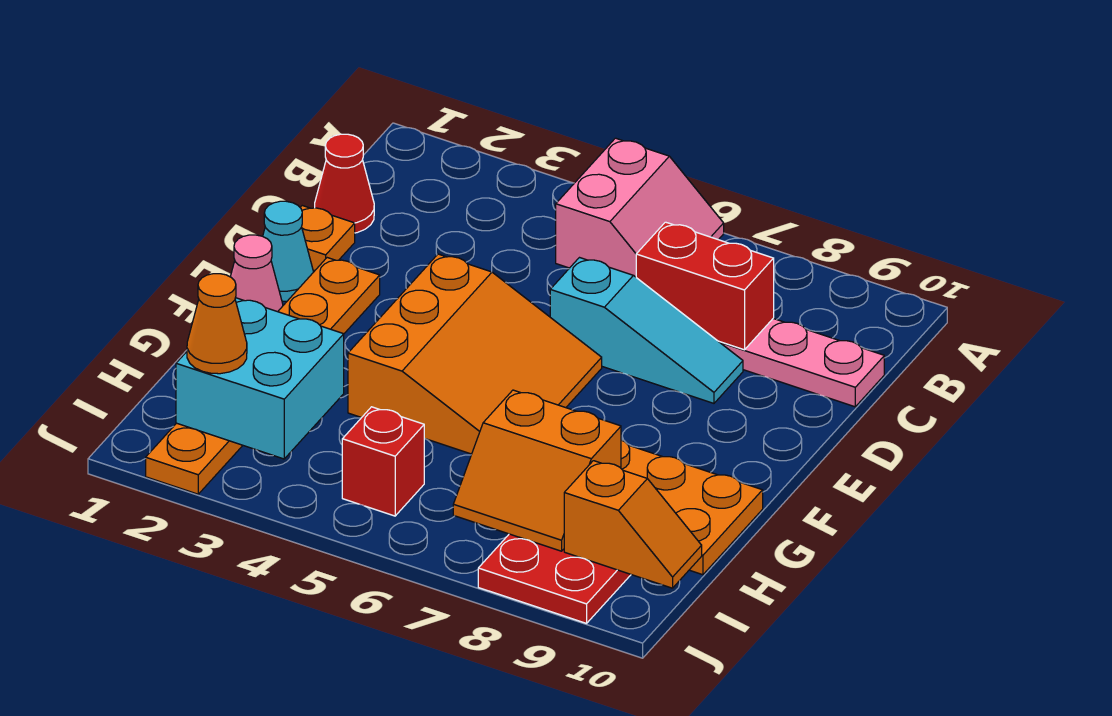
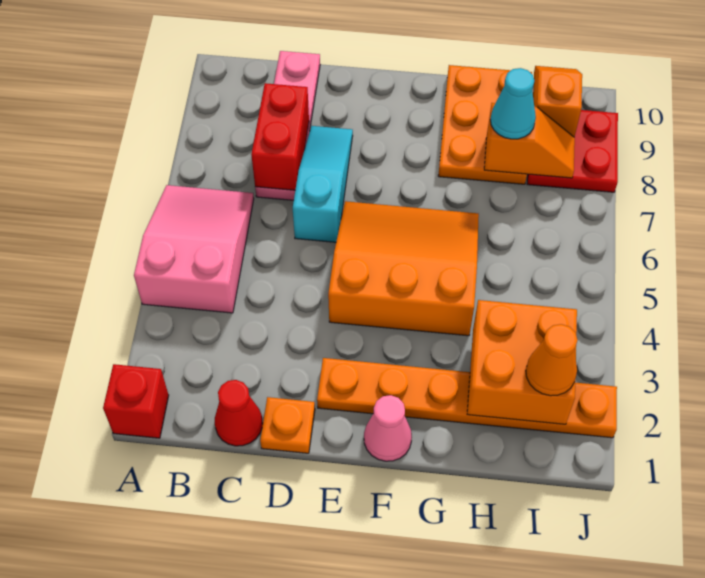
pink slope A5:B6 level 1 top 5 -> pink slope A4:B6 level 1 top 4
cyan cone E1 level 1 -> cyan cone H8 level 3
cyan brick H2:I3 level 2 -> orange brick H2:I3 level 2
orange slope H7:I8 level 2 top H -> orange slope H8:I8 level 2 top H
red brick I5 level 1 -> red brick A1 level 1

